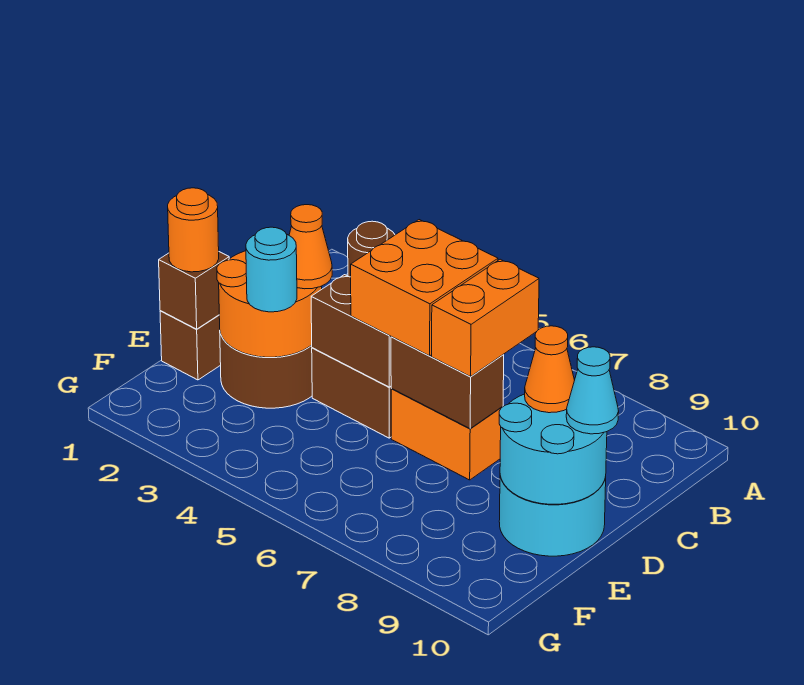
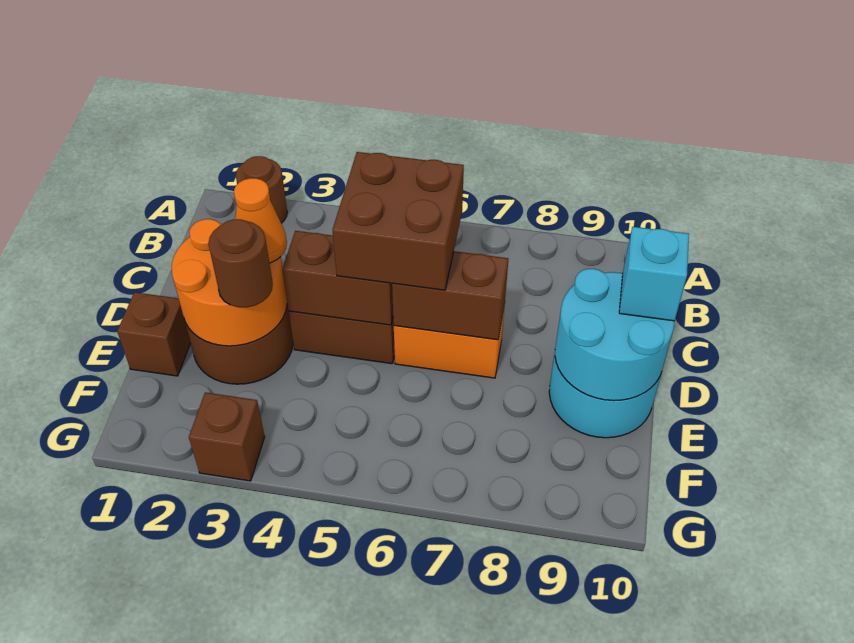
orange brick C5:D6 level 3 -> brown brick C5:D6 level 3
orange brick C7:D7 level 3 -> none
orange cone D9 level 3 -> none
cyan cone D10 level 3 -> cyan brick D10 level 3
brown brick E1 level 2 -> brown brick G3 level 1
orange round brick E1 level 3 -> none
cyan round brick E3 level 3 -> brown round brick E3 level 3

